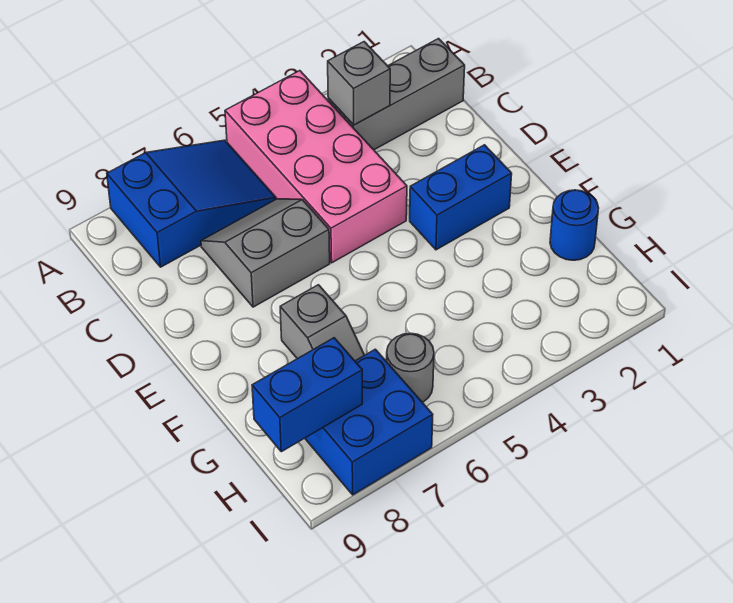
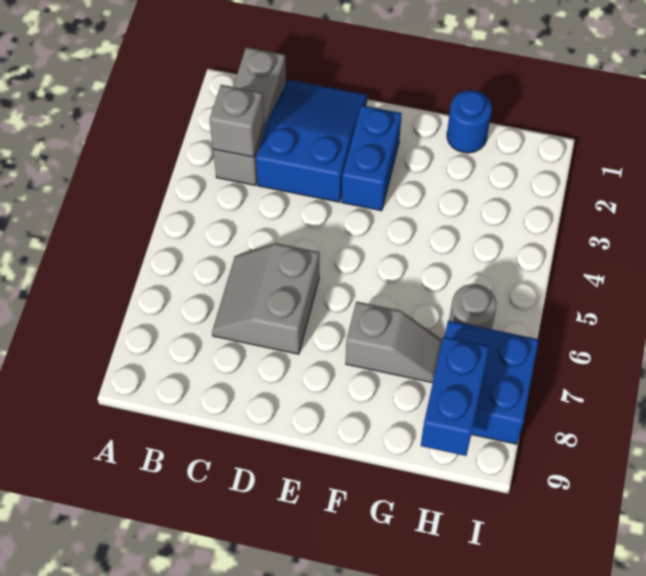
pink brick A4:D5 level 1 -> none
blue slope A6:B8 level 1 top 8 -> blue slope C1:D3 level 1 top 3

